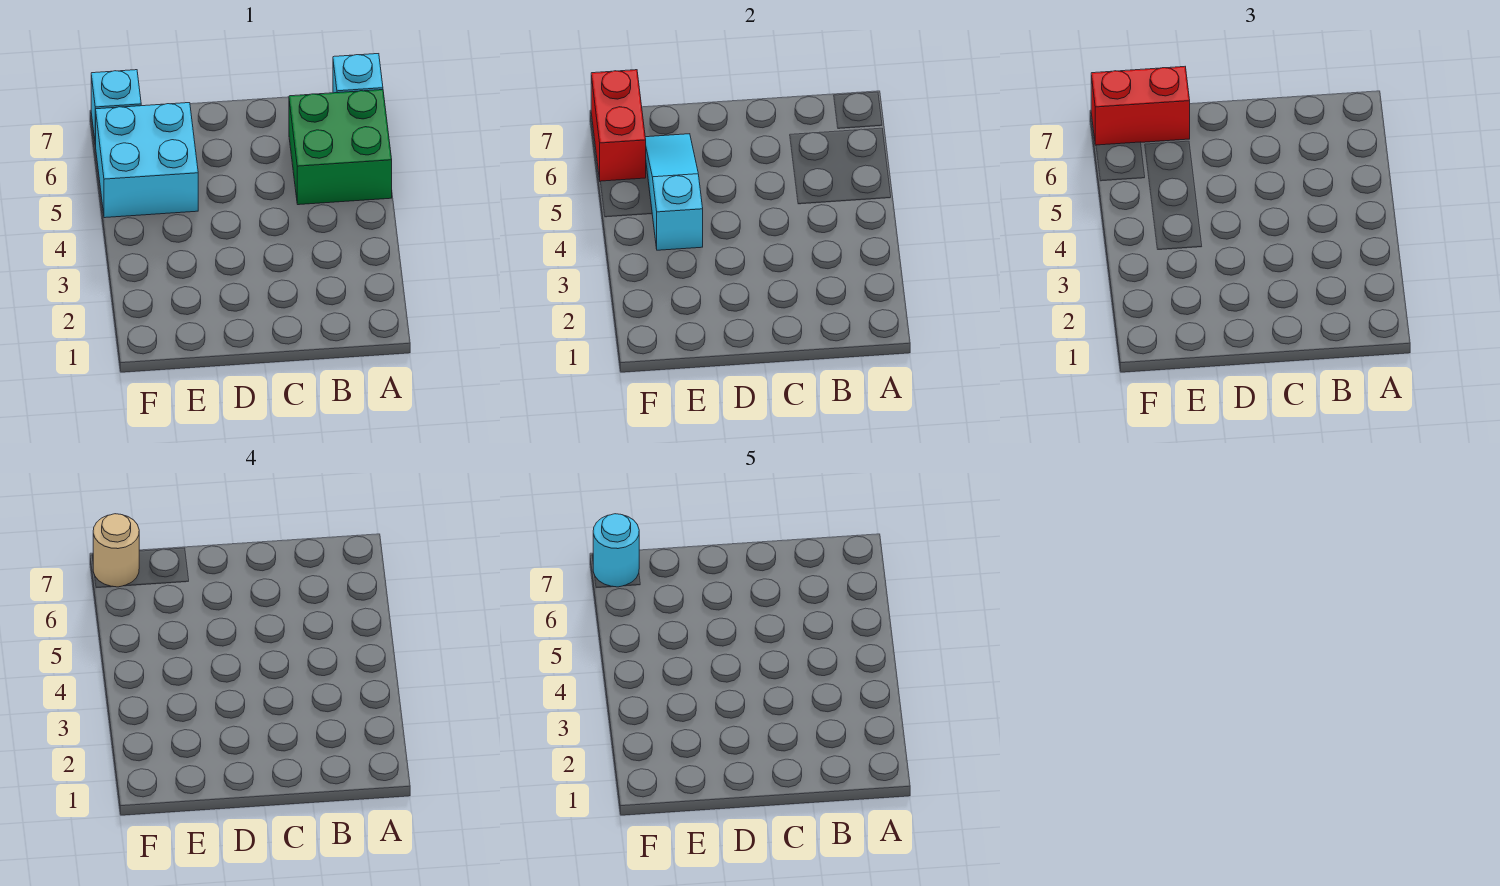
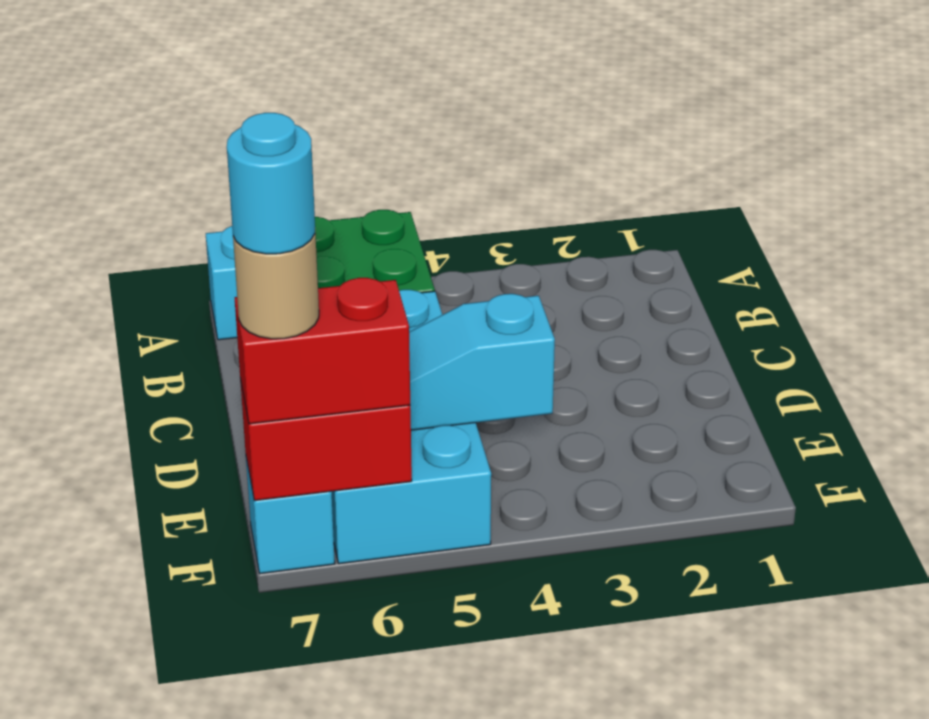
cyan brick E5:F6 level 1 -> cyan brick C5:F6 level 1
red brick E7:F7 level 3 -> red brick F6:F7 level 3

